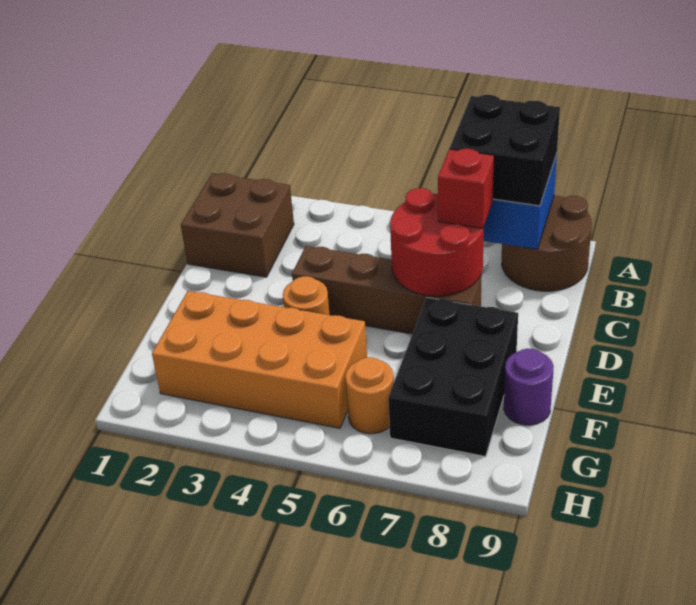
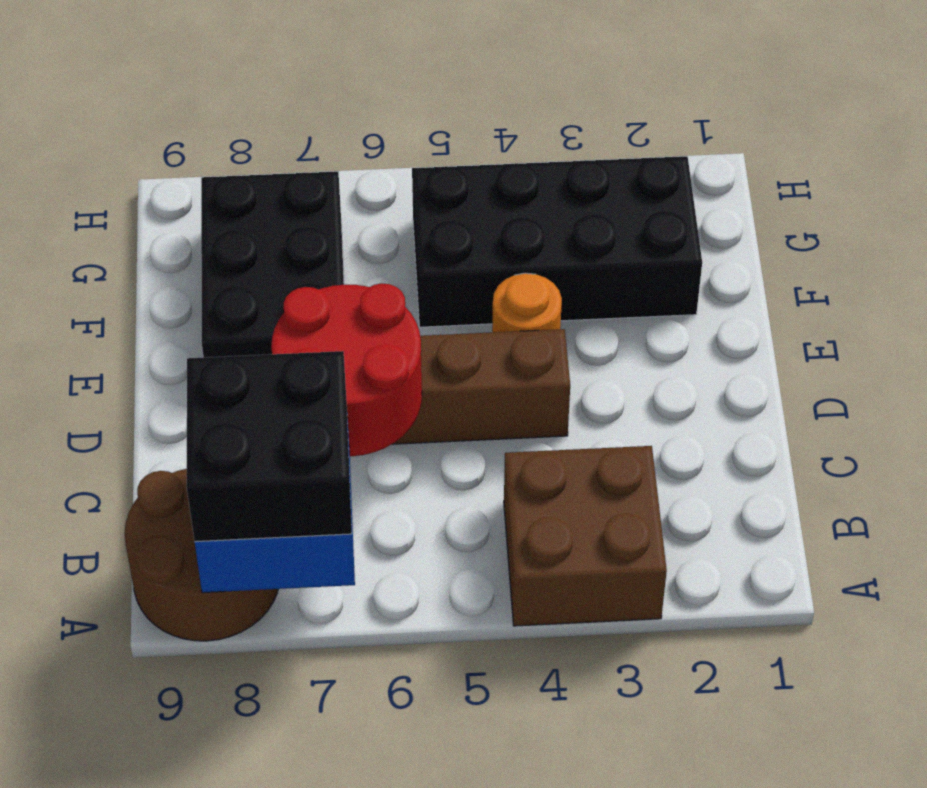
brown brick B1:C2 level 1 -> brown brick A3:B4 level 1
red brick C7 level 3 -> none
orange brick F2:G5 level 1 -> black brick F2:G5 level 1
purple round brick F9 level 1 -> none
orange round brick G6 level 1 -> none

